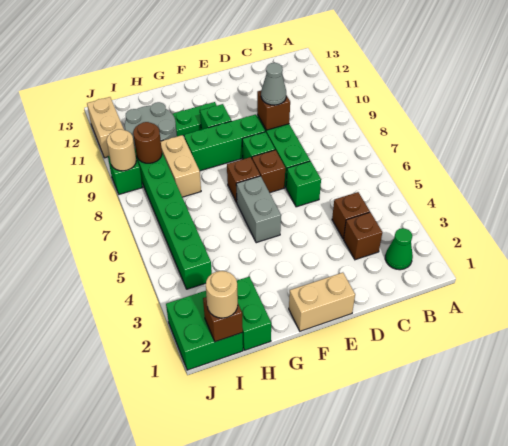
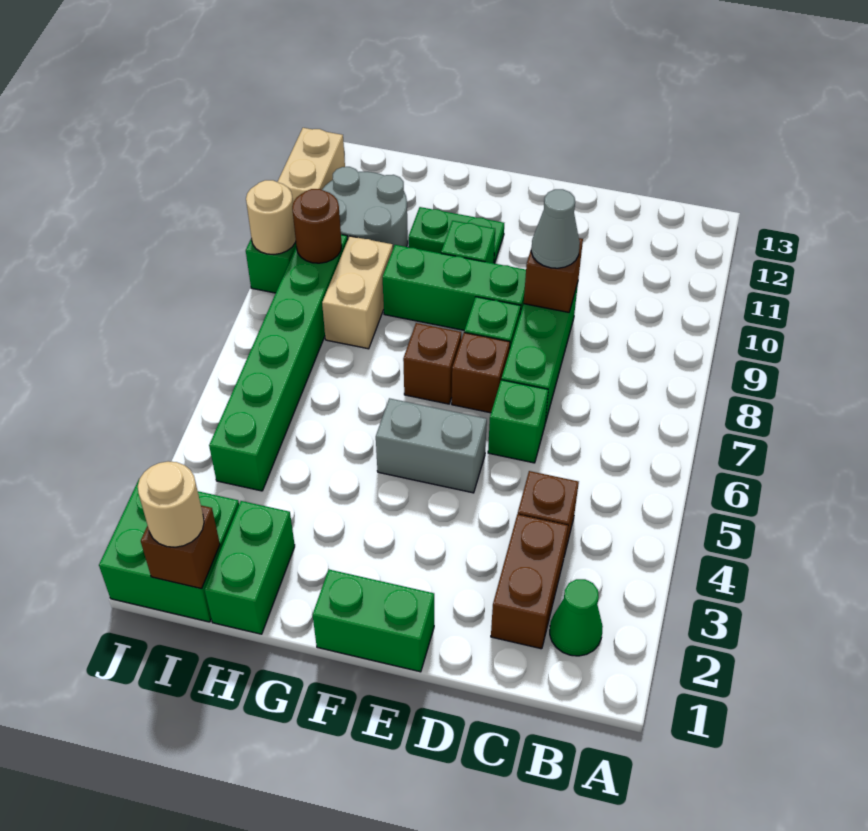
brown brick C3 level 1 -> brown brick C2:C3 level 1
tan brick E1:F1 level 1 -> green brick E1:F1 level 1
grey brick F5:F6 level 1 -> grey brick E5:F5 level 1

